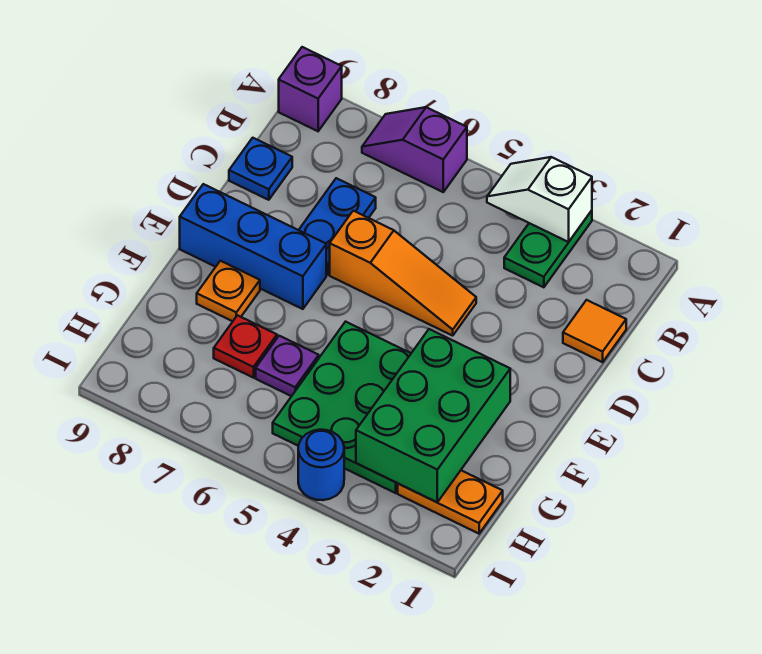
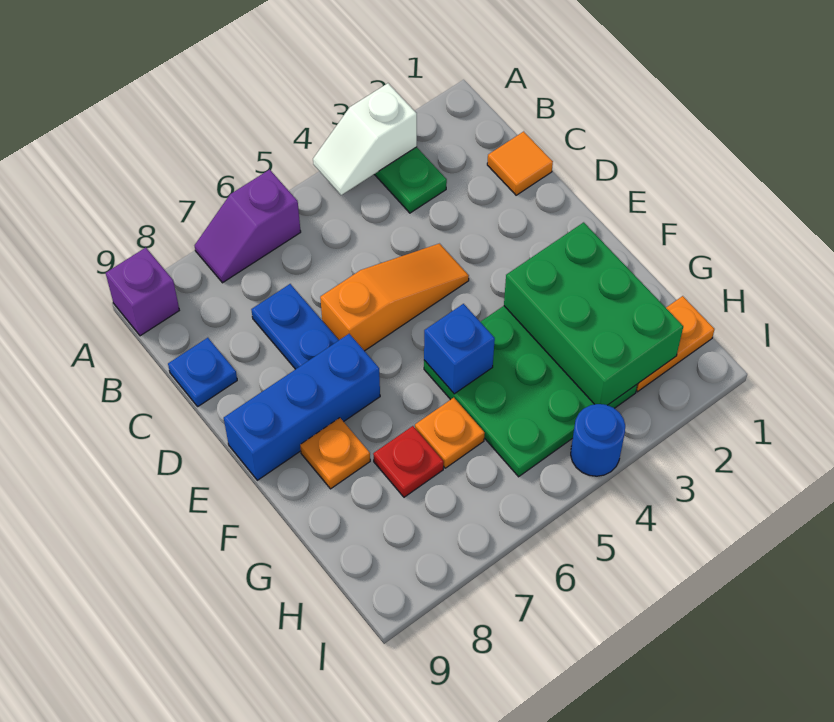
none -> blue brick F5 level 2
purple plate G6 level 1 -> orange plate G6 level 1

